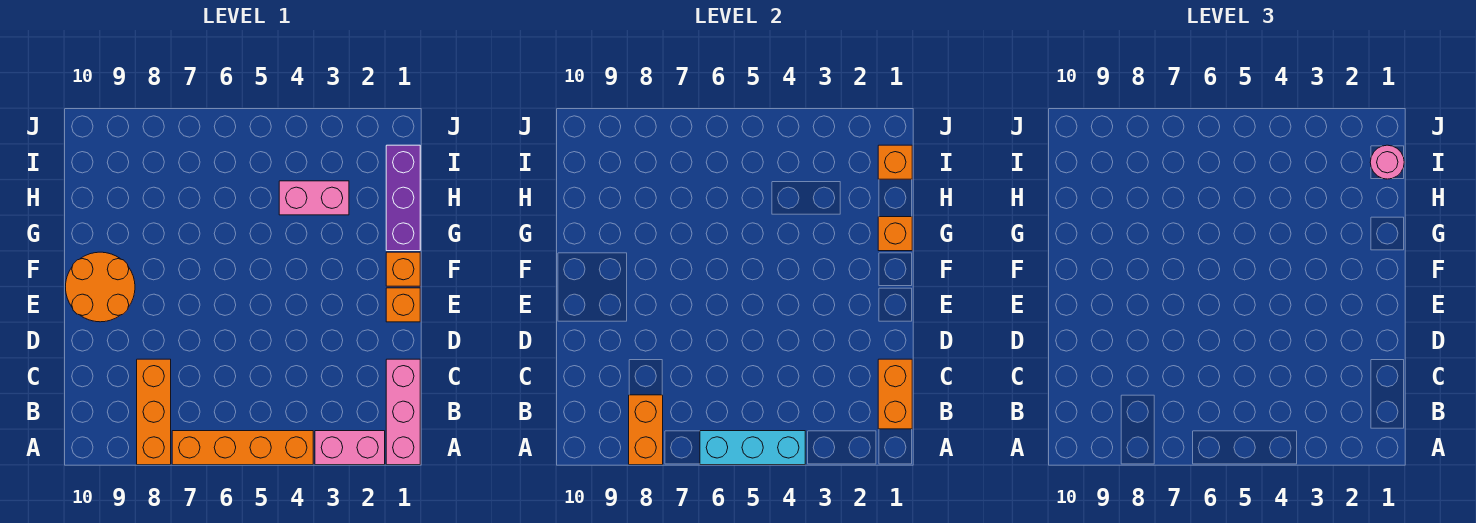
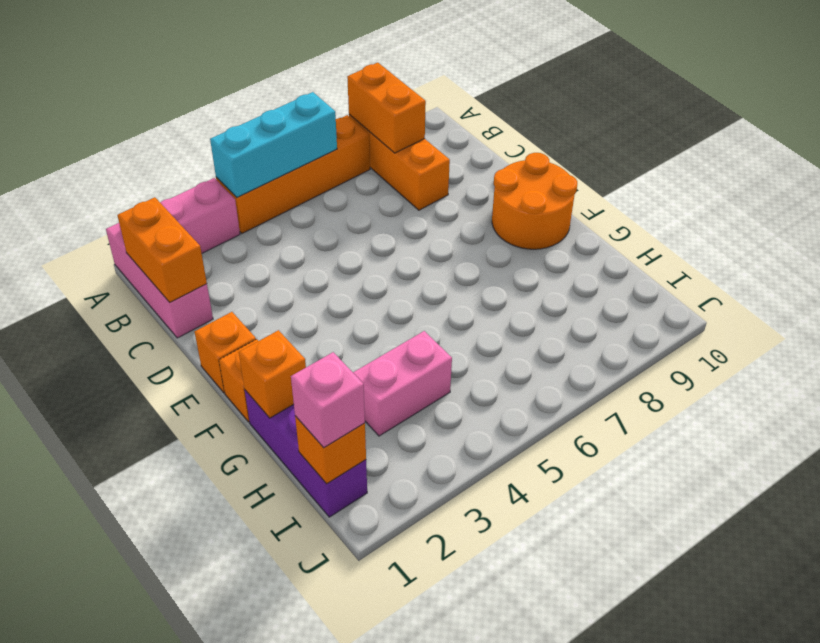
pink round brick I1 level 3 -> pink brick I1 level 3

